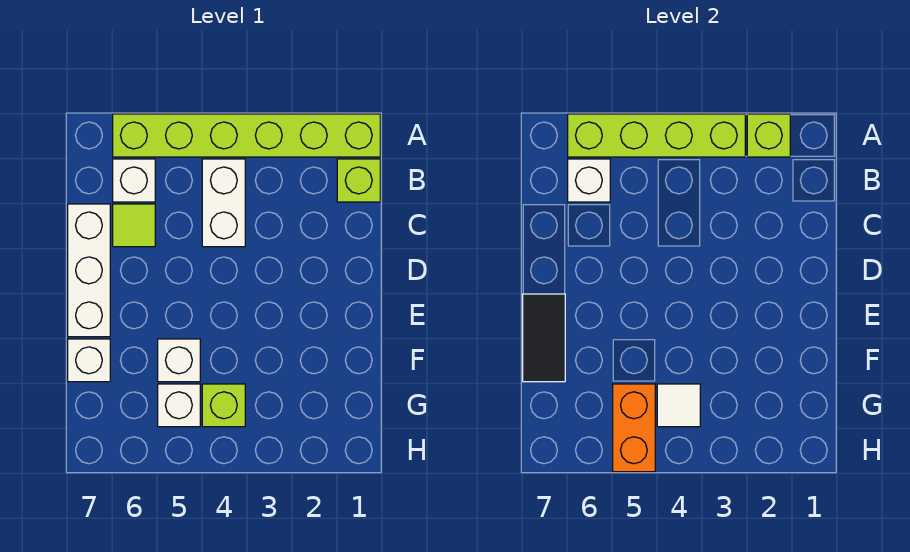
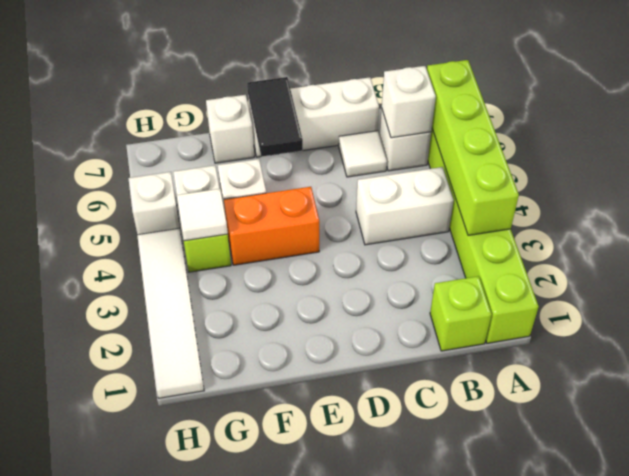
lime brick A2 level 2 -> none
lime tile C6 level 1 -> white tile C6 level 1
black tile E7:F7 level 2 -> black tile E6:E7 level 2
orange brick G5:H5 level 2 -> orange brick E4:F4 level 1
none -> white tile H1:H4 level 1
none -> white brick H5 level 1

